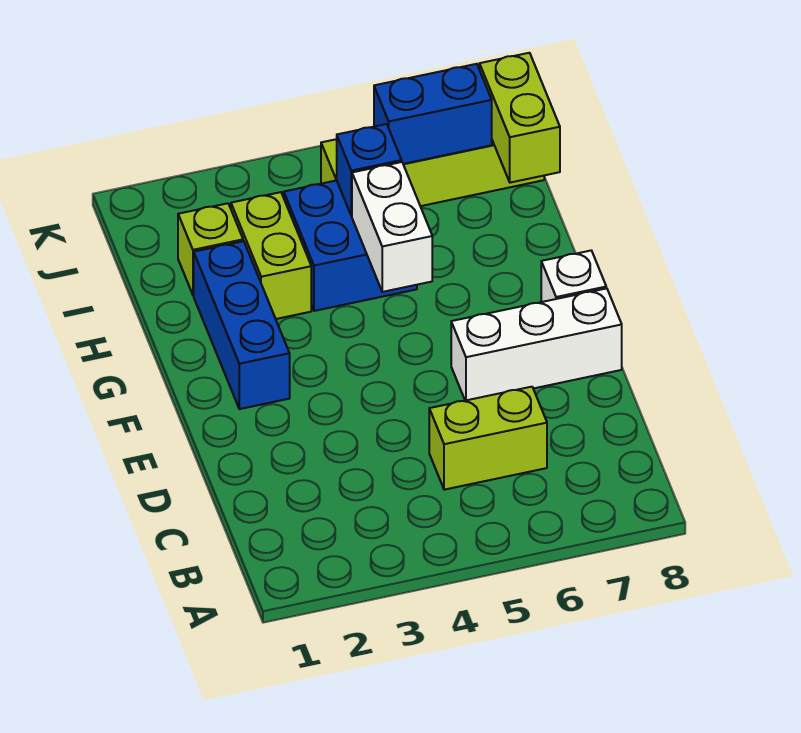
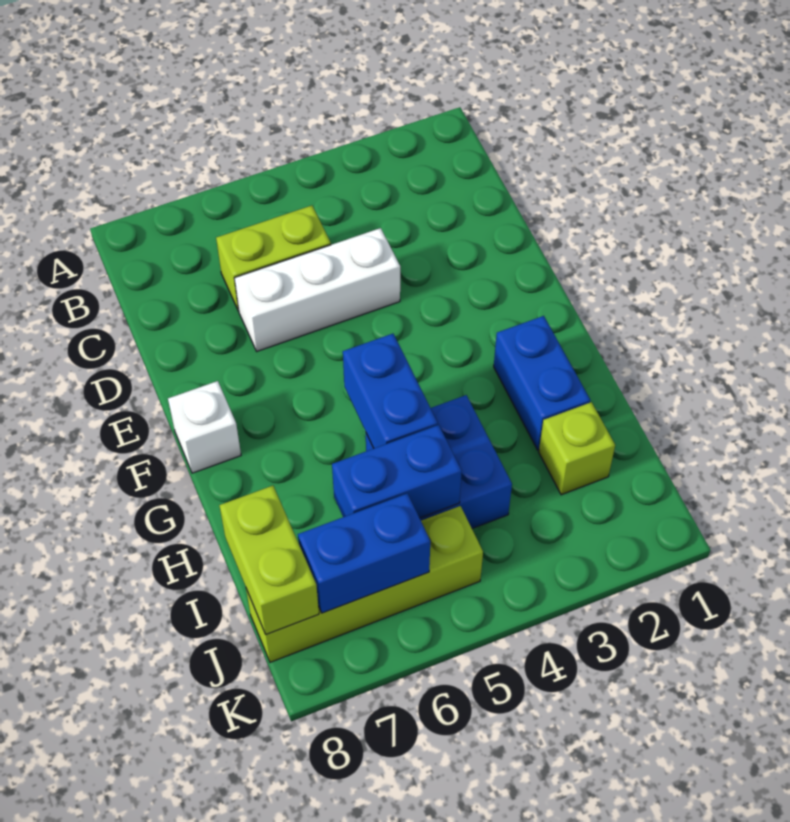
white brick E6:E8 level 1 -> white brick D4:D6 level 1
blue brick F2:H2 level 1 -> blue brick G2:H2 level 1
white brick G5:H5 level 2 -> blue brick G5:H5 level 2
lime brick H3:I3 level 1 -> none
blue brick I5 level 2 -> blue brick I5:I6 level 2

